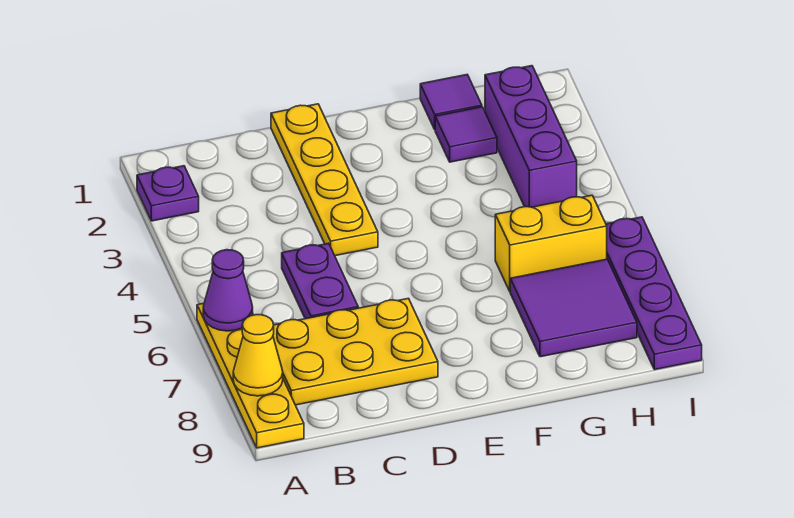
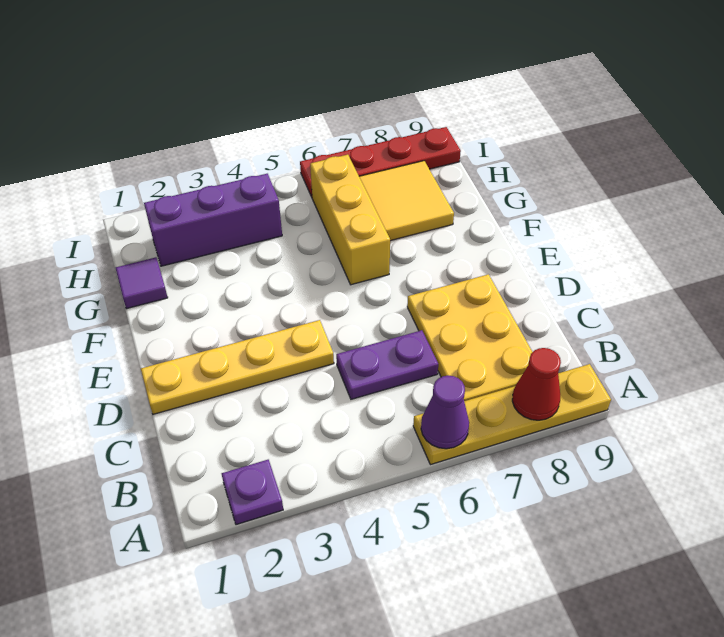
yellow cone A8 level 2 -> red cone A8 level 2
purple tile G2 level 1 -> none
yellow brick G6:H6 level 1 -> yellow brick F6:H6 level 1
purple tile G7:H8 level 1 -> yellow tile G7:H8 level 1
purple plate I6:I9 level 1 -> red plate I6:I9 level 1

